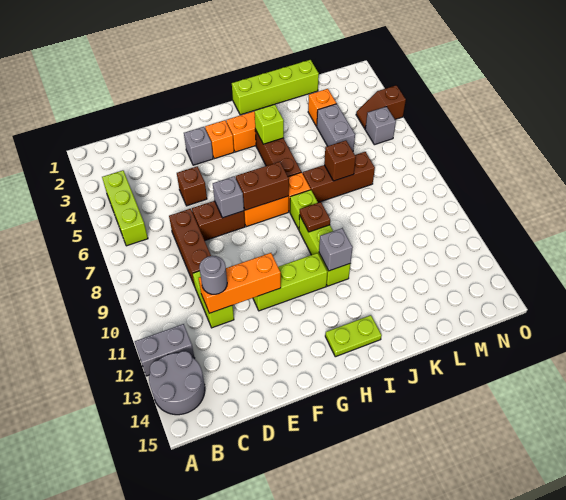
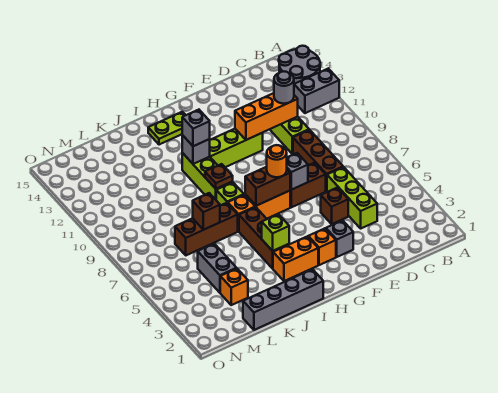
lime brick B4:B6 level 1 -> lime brick D4:D6 level 1
none -> orange round brick G7 level 3
lime brick I1:L1 level 1 -> grey brick I1:L1 level 1
brown slope N4:O4 level 1 top O -> none
grey brick N5 level 1 -> grey brick I11 level 3

